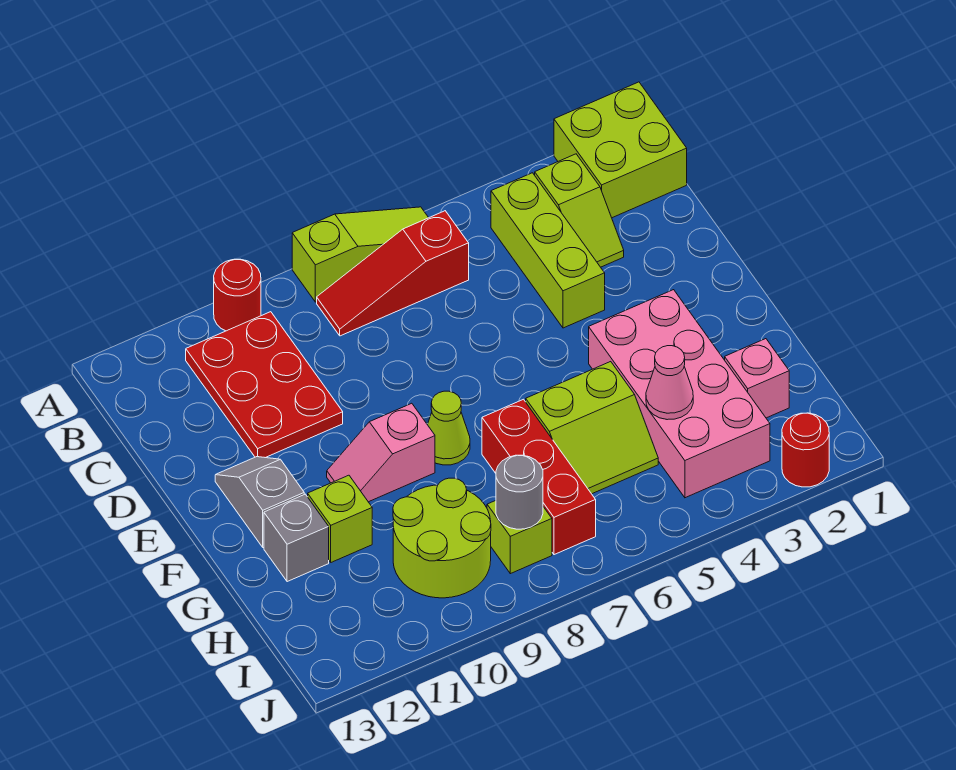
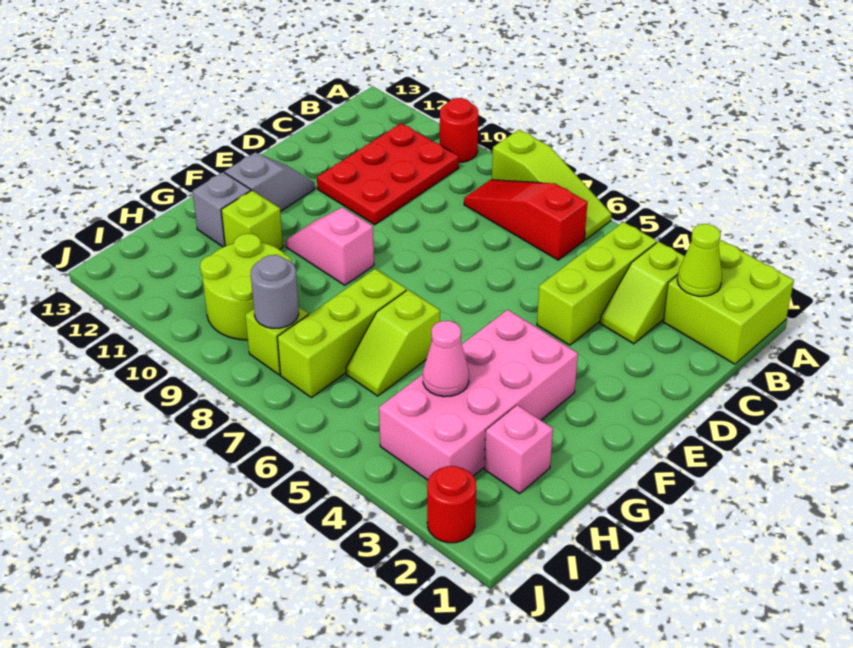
lime cone F8 level 1 -> lime cone B2 level 2
lime slope G5:H6 level 1 top G -> lime slope G6:H6 level 1 top G
red brick G7:I7 level 1 -> lime brick G7:I7 level 1

